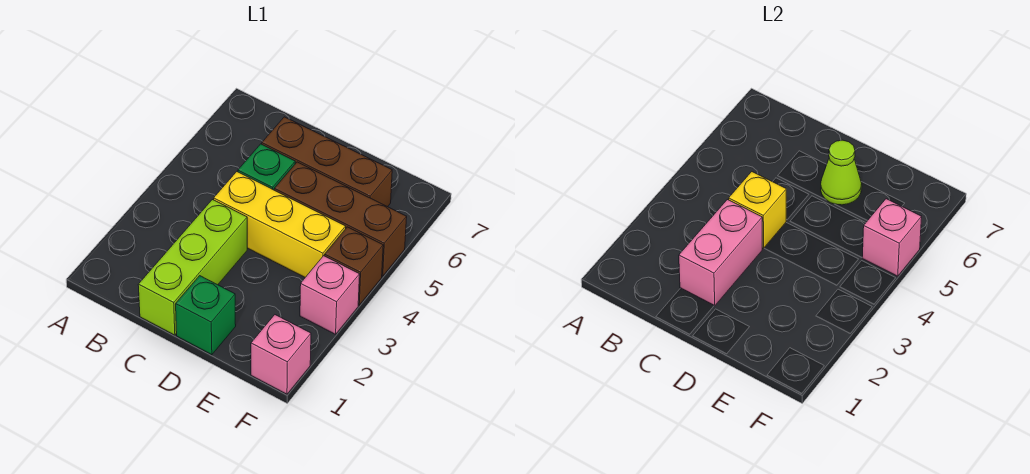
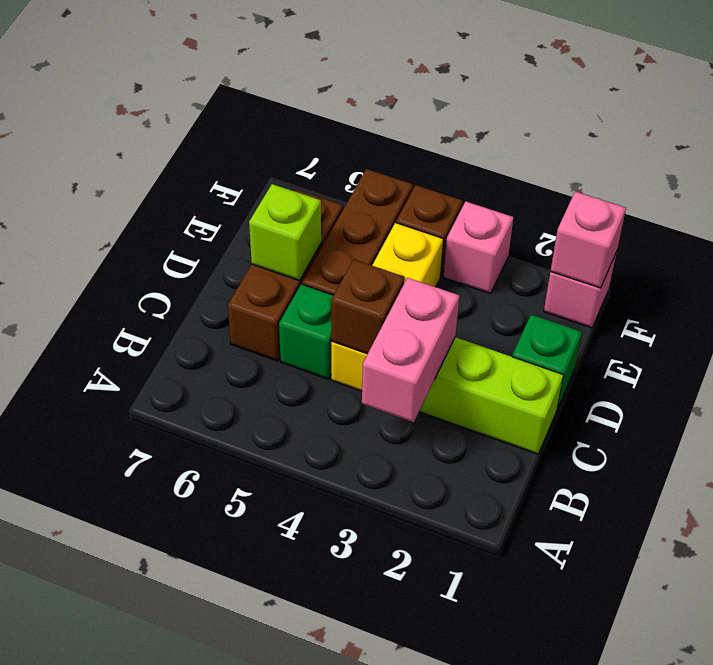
pink brick C2:C3 level 2 -> pink brick B3:C3 level 2
yellow brick C4 level 2 -> brown brick C4 level 2
lime cone D6 level 2 -> lime brick D6 level 2
pink brick F5 level 2 -> pink brick F1 level 2

